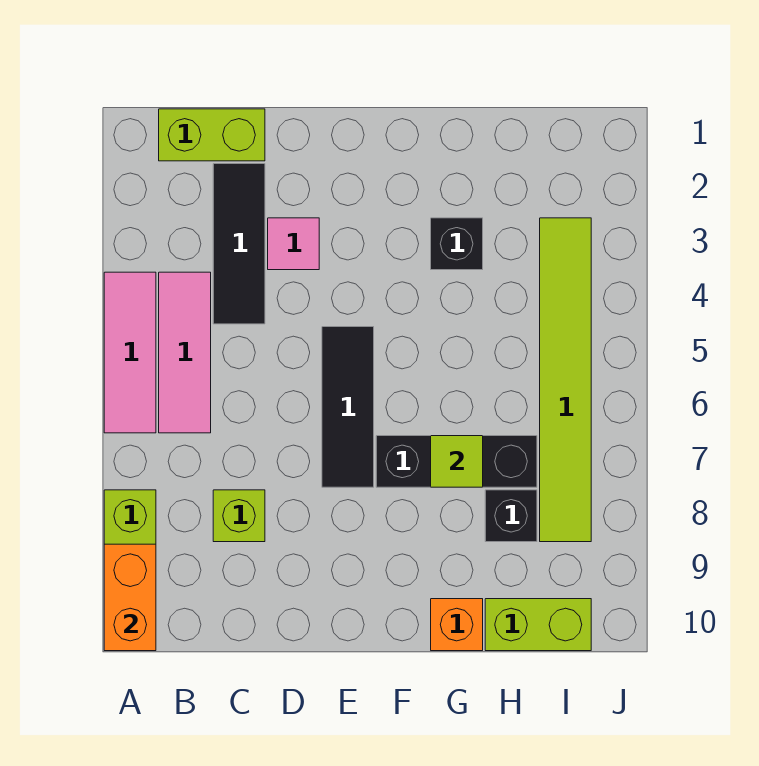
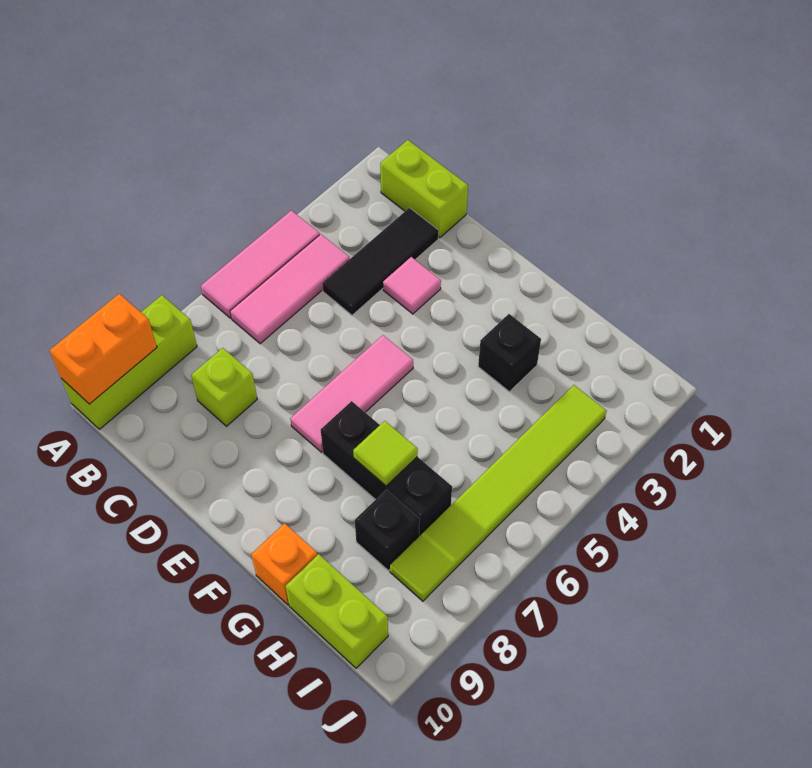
black tile E5:E7 level 1 -> pink tile E5:E7 level 1

